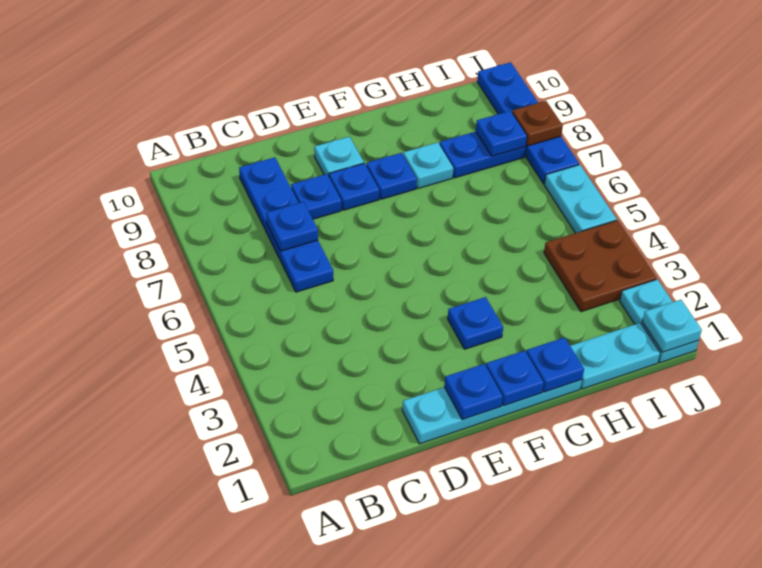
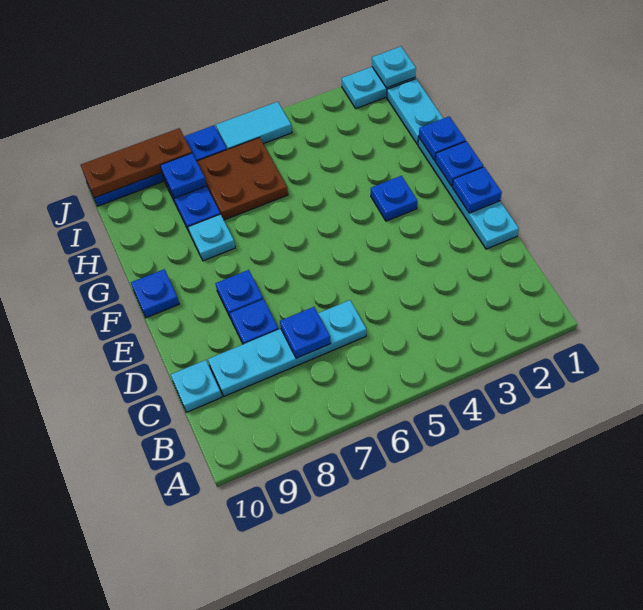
blue plate C6:C9 level 1 -> cyan plate C6:C9 level 1
cyan plate E9 level 1 -> cyan plate C10 level 1
blue plate F8 level 1 -> blue plate F10 level 1
brown plate I3:J4 level 1 -> brown plate H6:I7 level 1
cyan plate J5:J6 level 1 -> cyan tile J5:J6 level 1
brown plate J8 level 2 -> brown plate J8:J10 level 2

